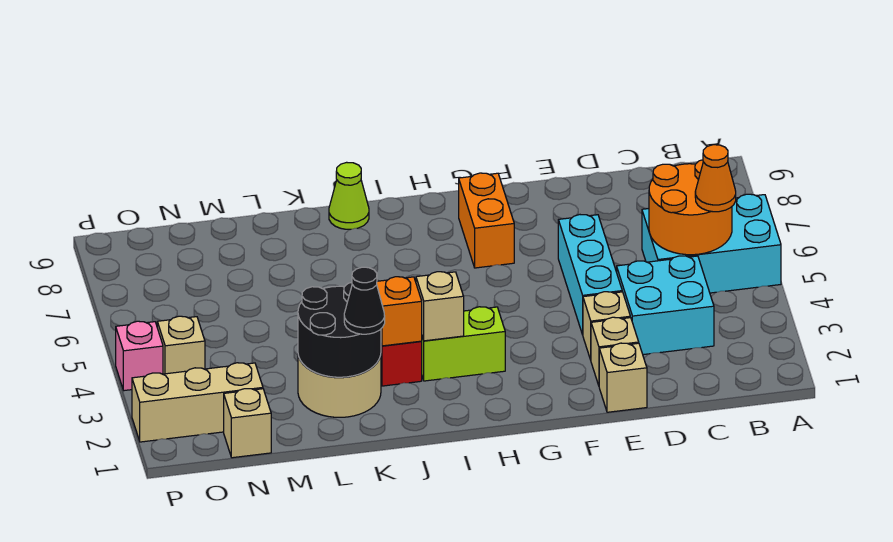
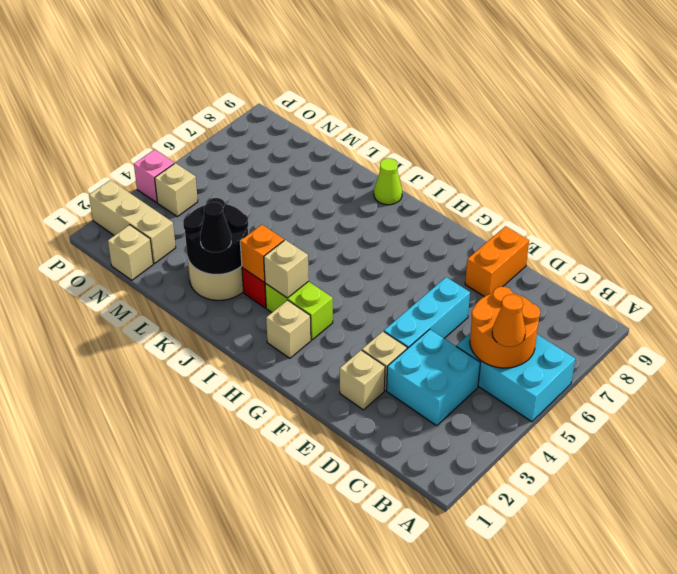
tan brick E1 level 1 -> tan brick H2 level 1
orange brick G7:G8 level 1 -> orange brick E8:E9 level 1

